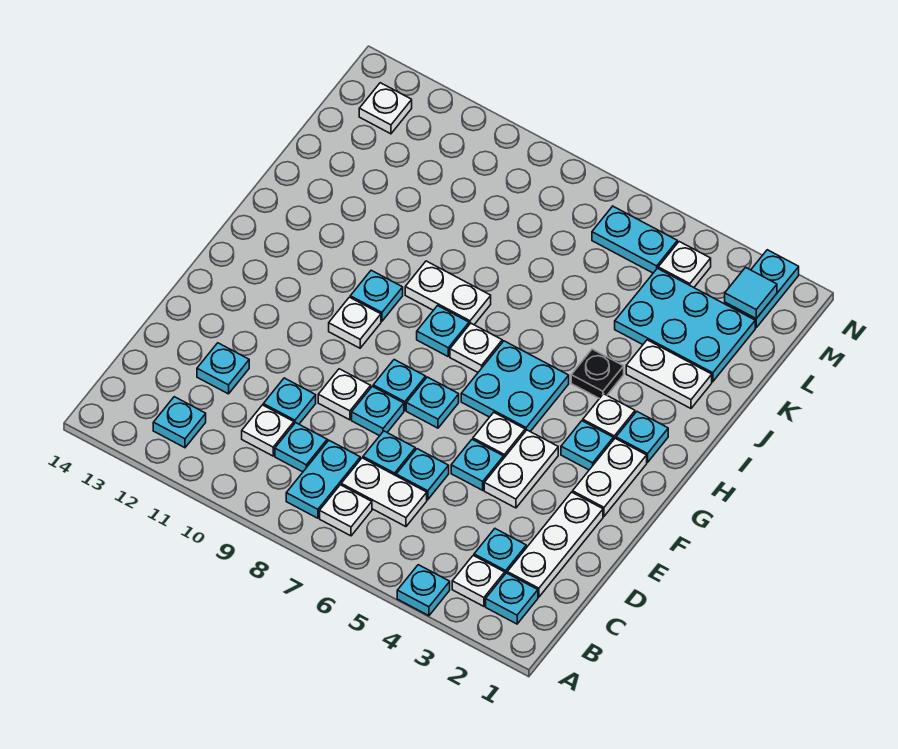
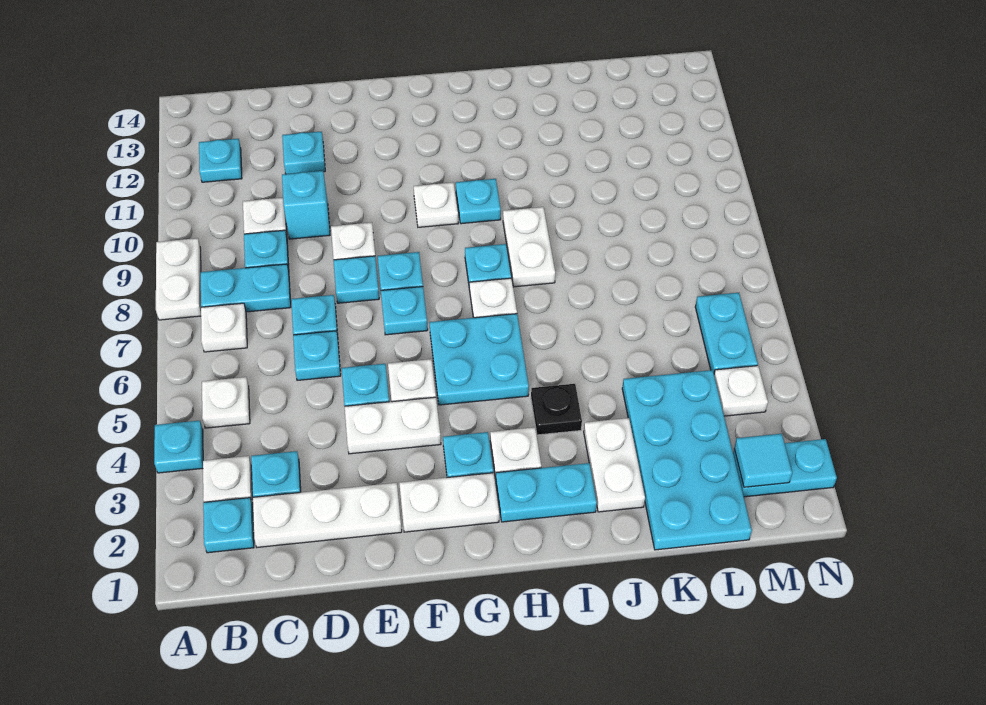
white plate C6:C7 level 1 -> white plate A8:A9 level 1
cyan plate D10 level 1 -> cyan brick D10 level 1
cyan plate H2 level 1 -> cyan plate H2:I2 level 1
cyan plate K2:L4 level 1 -> cyan plate K1:L4 level 1
white plate M13 level 1 -> white plate B5 level 1

